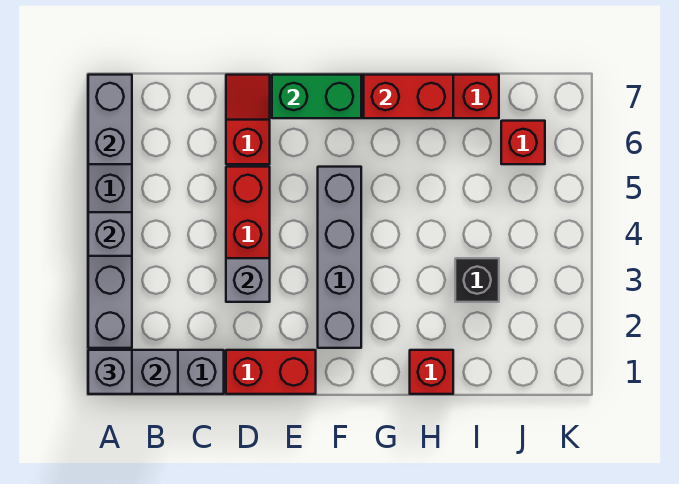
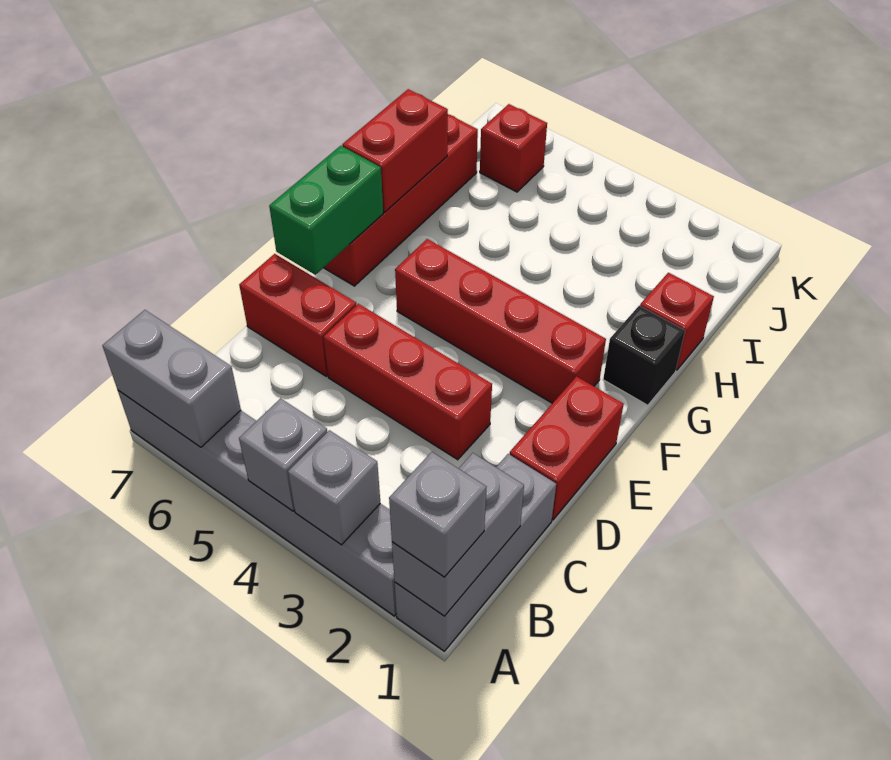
grey brick D3 level 2 -> grey brick A3 level 2
red slope D6:D7 level 1 top 6 -> red brick D6:D7 level 1
grey brick F2:F5 level 1 -> red brick F2:F5 level 1
black brick I3 level 1 -> black brick G1 level 1

